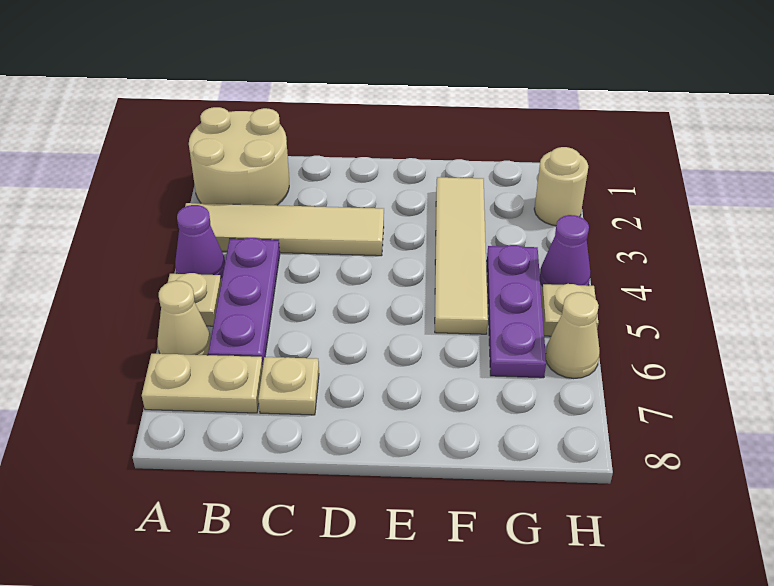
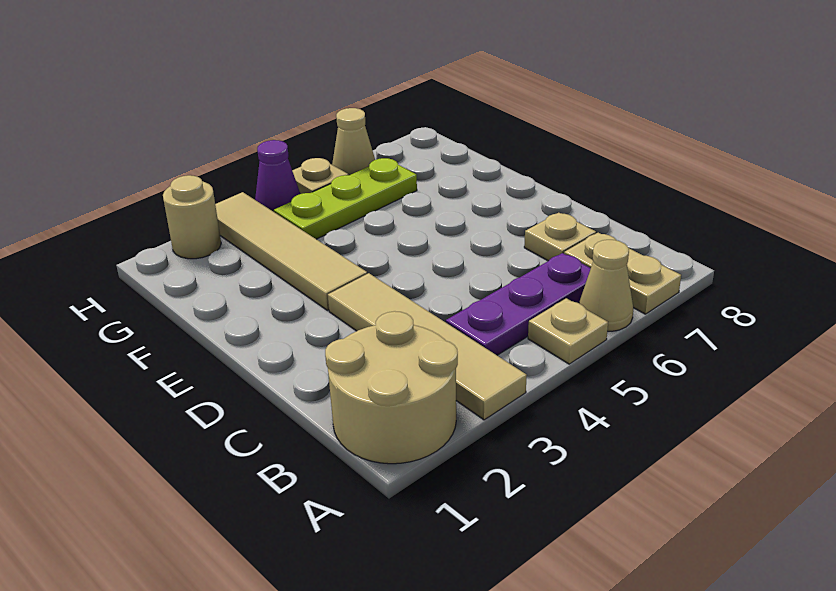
purple cone A4 level 1 -> none
tan tile F2:F5 level 1 -> tan tile E3:H3 level 1
purple plate G4:G6 level 1 -> lime plate G4:G6 level 1

